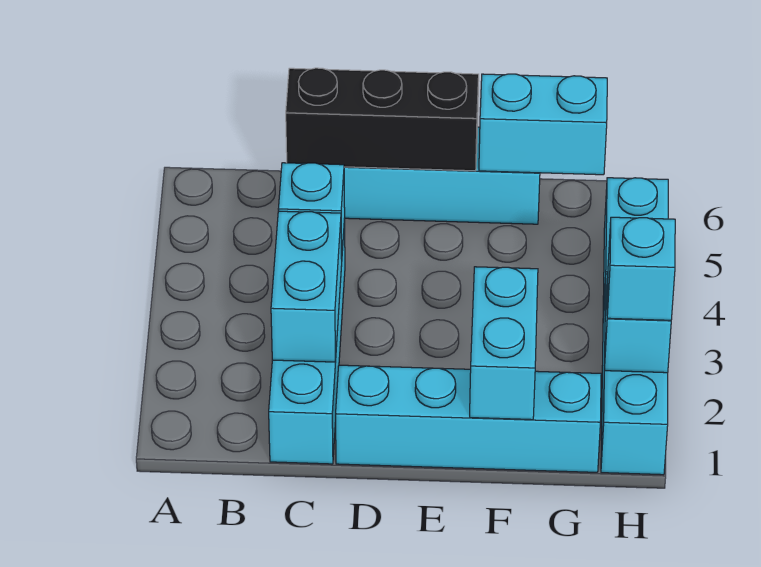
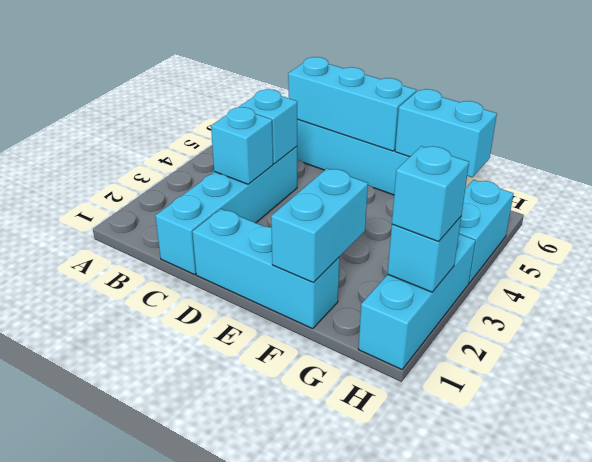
cyan brick C2:C3 level 2 -> cyan brick C3 level 2
black brick C6:E6 level 2 -> cyan brick C6:E6 level 2
cyan brick D1:G1 level 1 -> cyan brick D1:F1 level 1

